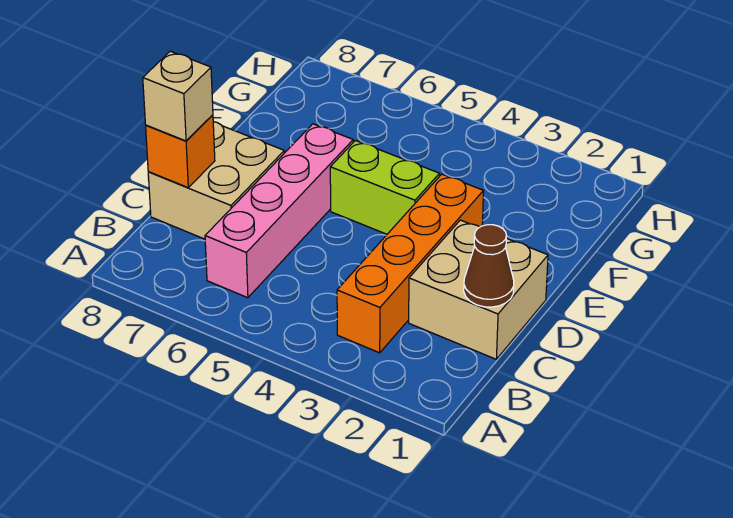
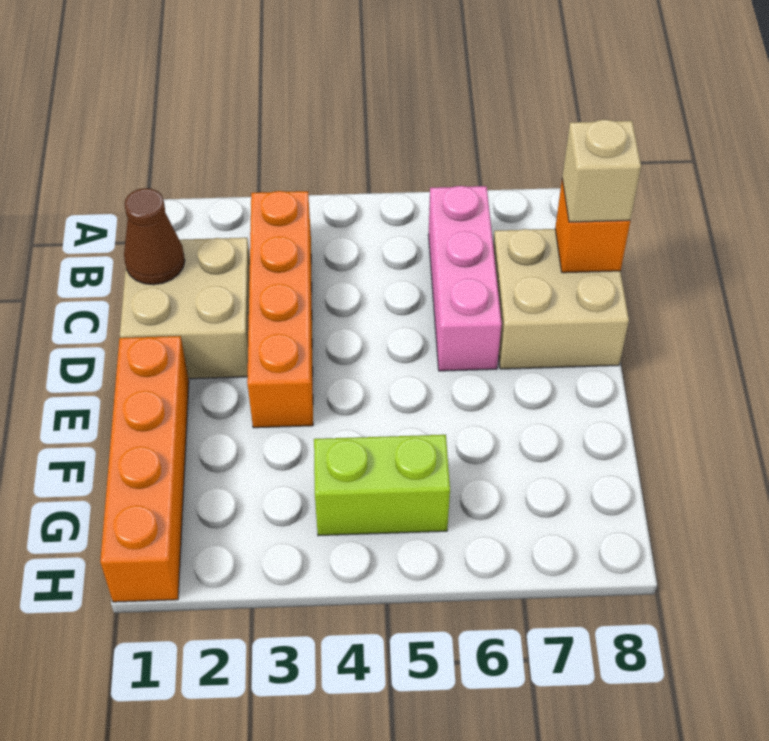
pink brick B6:E6 level 1 -> pink brick B6:D6 level 1
none -> orange brick E1:H1 level 1
lime brick E4:E5 level 1 -> lime brick G4:G5 level 1

